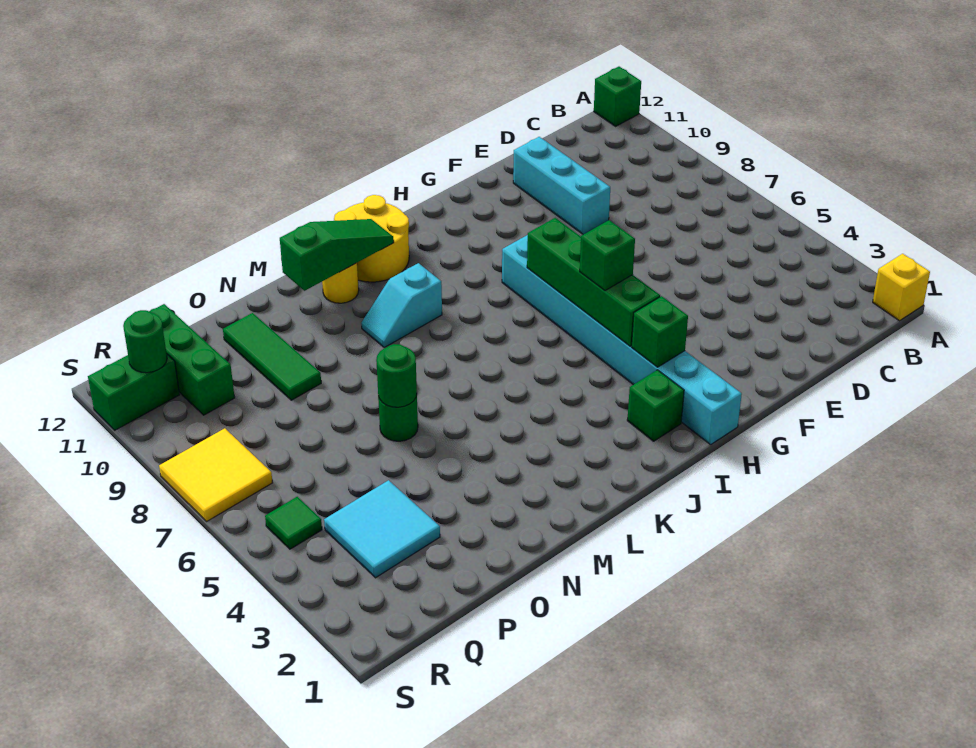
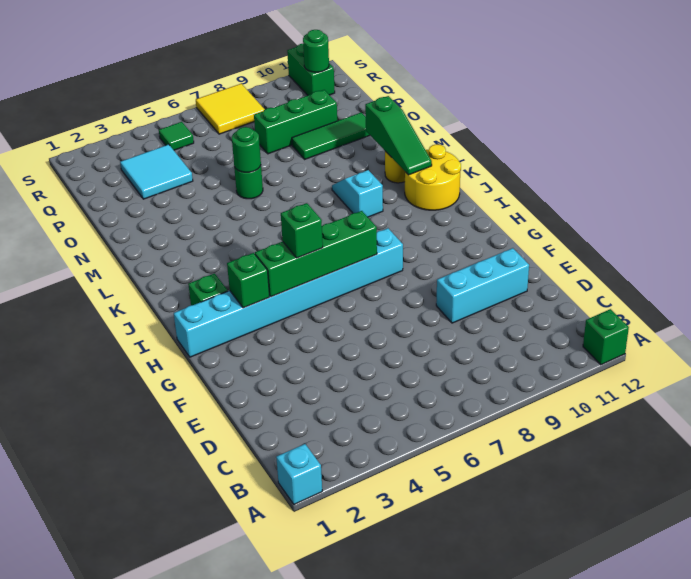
yellow brick A1 level 1 -> cyan brick A1 level 1
green brick Q10:Q12 level 1 -> green brick P8:P10 level 1

